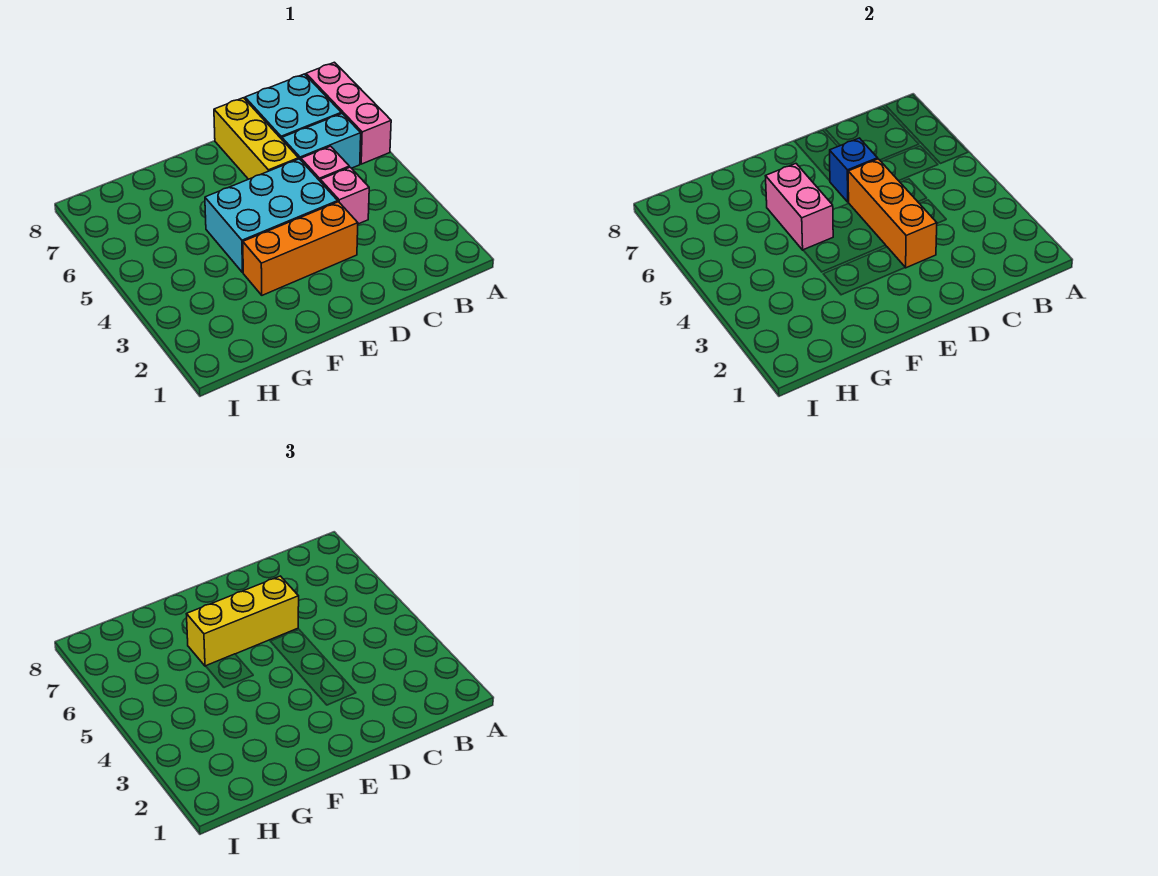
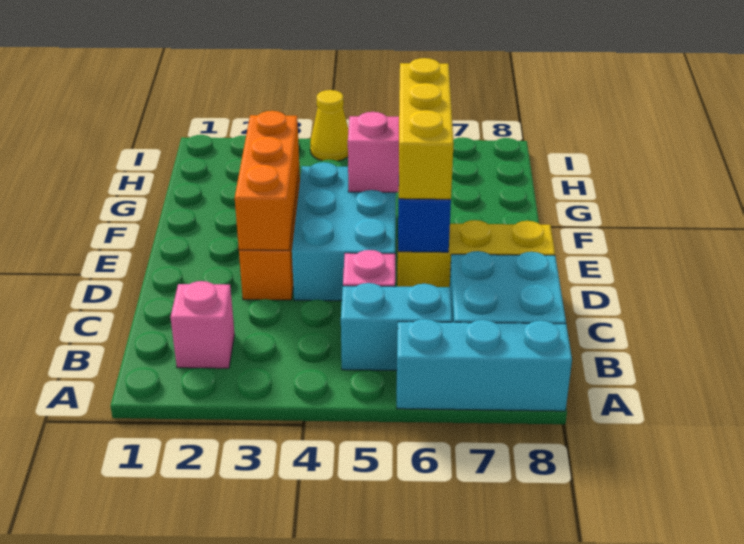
pink brick A6:A8 level 1 -> cyan brick A6:A8 level 1
cyan brick B6:C6 level 1 -> cyan brick B5:B6 level 1
pink brick C4 level 1 -> pink brick B2 level 1
orange brick D3:D5 level 2 -> orange brick D3:F3 level 2
none -> yellow cone I4 level 1

